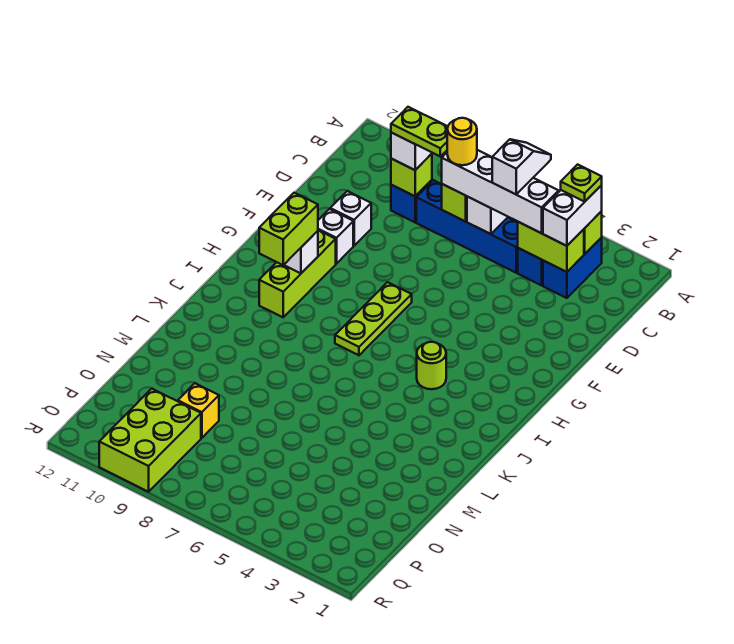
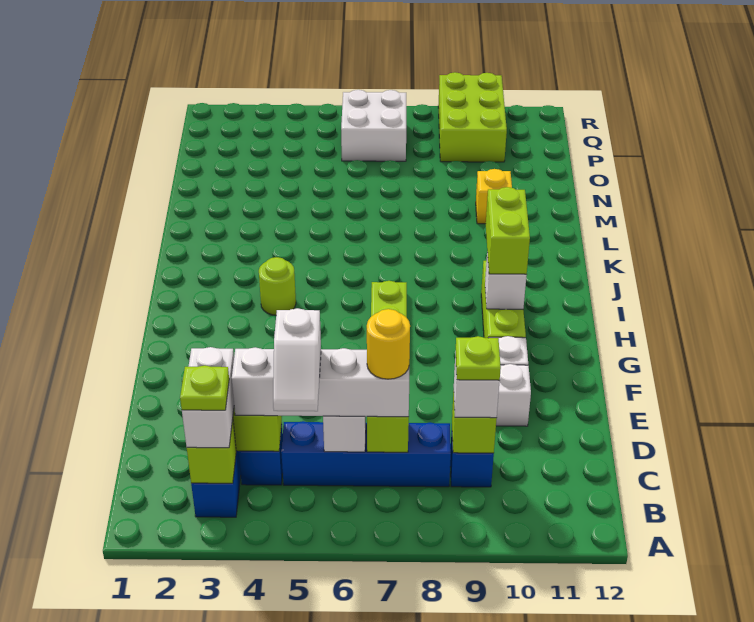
lime plate C8:C9 level 4 -> lime plate C9 level 4
yellow brick O9 level 1 -> yellow brick M10 level 1
none -> white brick P6:Q7 level 1

